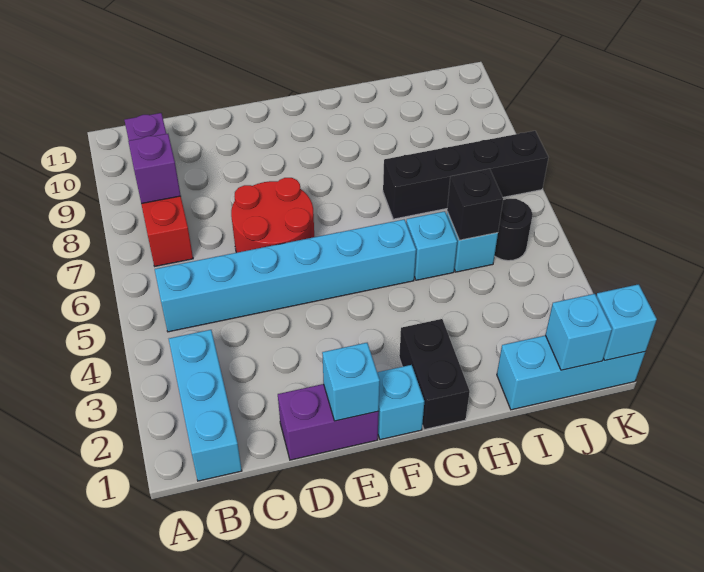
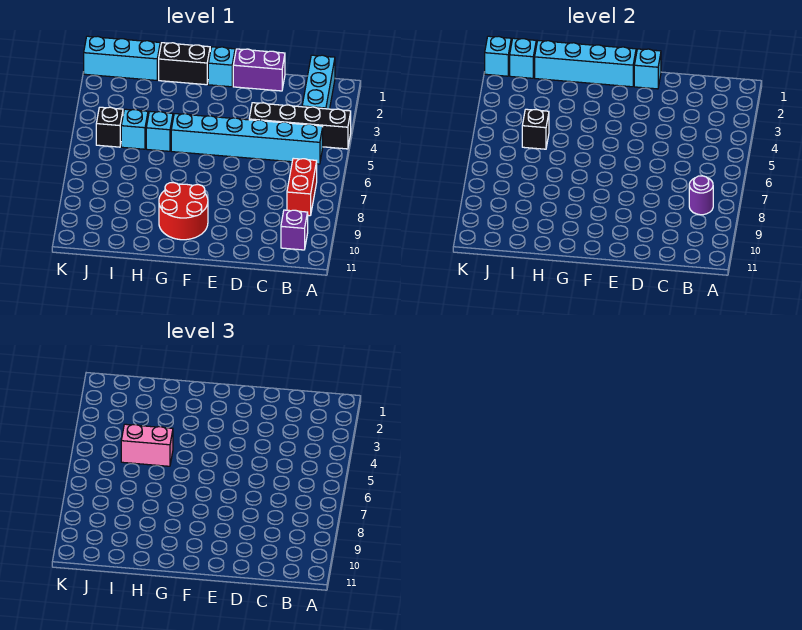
purple brick B8 level 2 -> purple round brick B8 level 2
red round brick D6:E7 level 1 -> red round brick F9:G10 level 1
none -> cyan brick F1:I1 level 2
black brick G1:G2 level 1 -> black brick G1:H1 level 1
none -> pink brick H5:I5 level 3
black brick H7:K7 level 1 -> black brick A4:D4 level 1
black round brick J5 level 1 -> black brick J5 level 1

